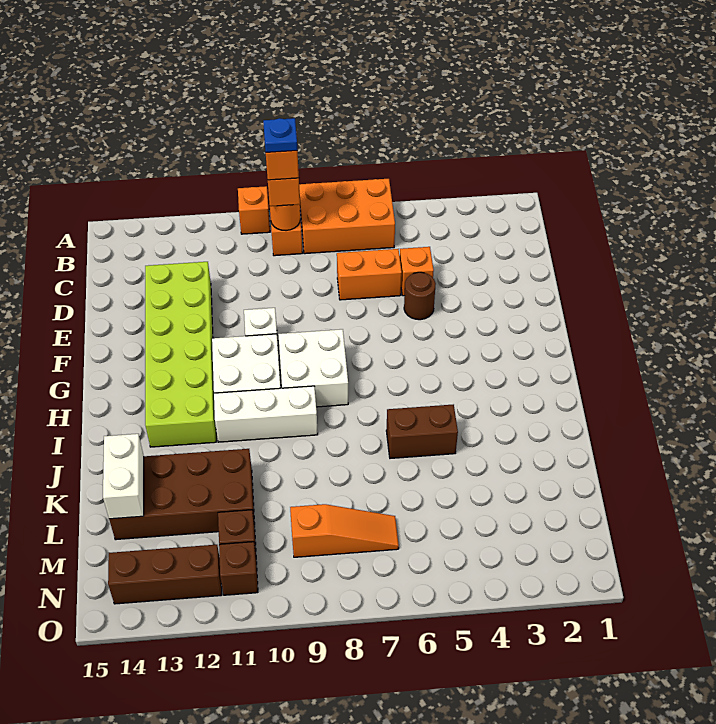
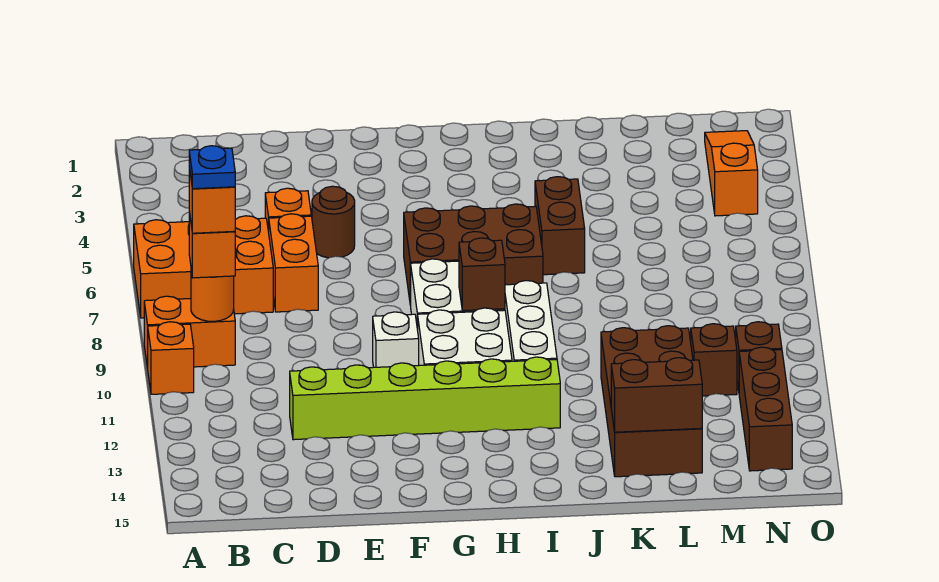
orange brick A6:B8 level 1 -> orange brick A6:C7 level 1
lime brick D12:I13 level 1 -> lime brick D12:I12 level 1
none -> brown brick G6:I7 level 1
none -> brown brick H9 level 2
white brick K14:L14 level 2 -> brown brick K14:L14 level 2
orange slope M7:M9 level 1 top 9 -> orange slope N2:N4 level 1 top 4

